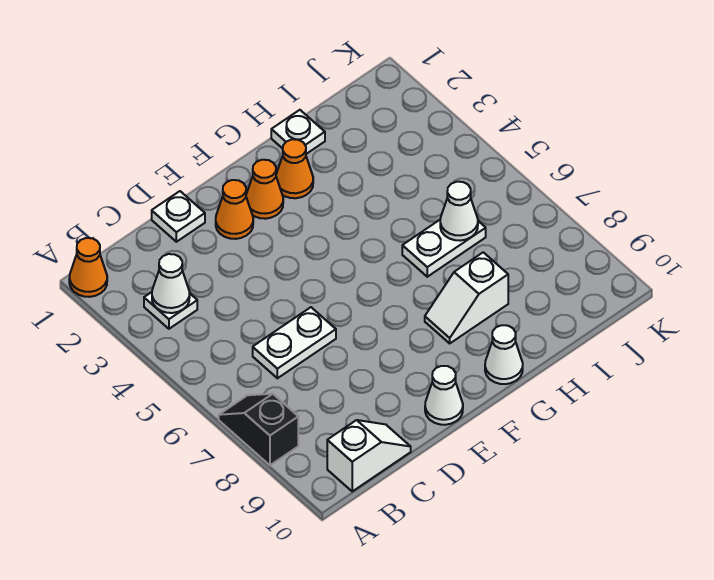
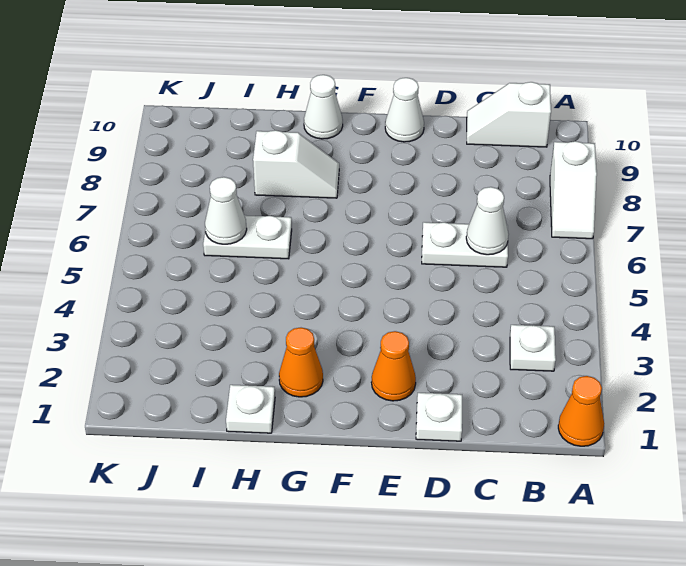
black slope A7:A8 level 1 top 8 -> white slope A7:A8 level 1 top 8
white cone B3 level 2 -> white cone C6 level 2
orange cone F2 level 1 -> none

